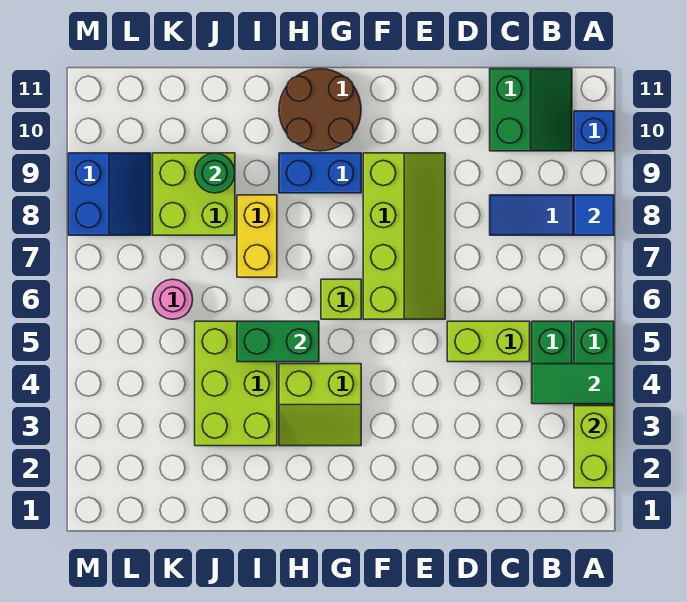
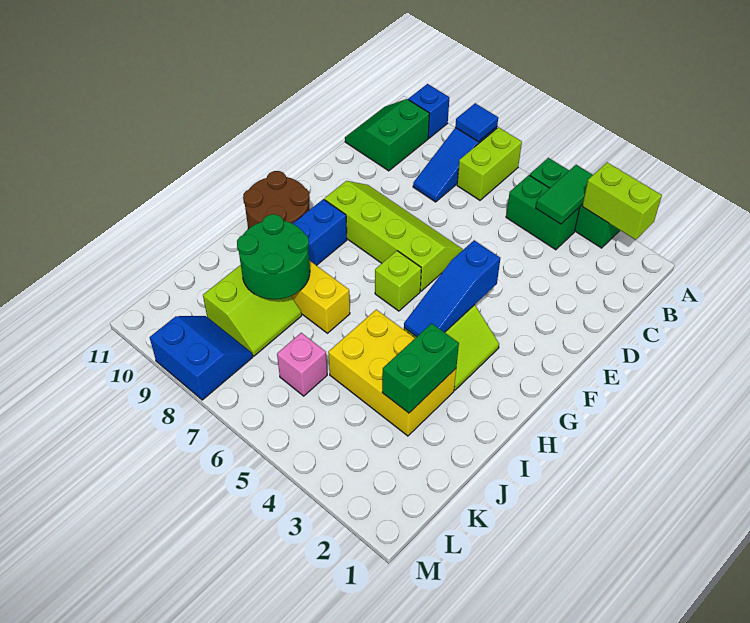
green slope B10:C11 level 1 top C -> green slope B10:C11 level 1 top 10
lime brick C5:D5 level 1 -> lime brick A7:B7 level 1
none -> blue slope F4:H4 level 2 top F
green brick H5:I5 level 2 -> green brick I3:J3 level 2
lime brick I3:J5 level 1 -> yellow brick I3:J5 level 1
lime brick J8:K9 level 1 -> lime slope J8:K9 level 1 top 9
green round brick J9 level 2 -> green round brick I8:J9 level 2
pink round brick K6 level 1 -> pink brick K6 level 1

